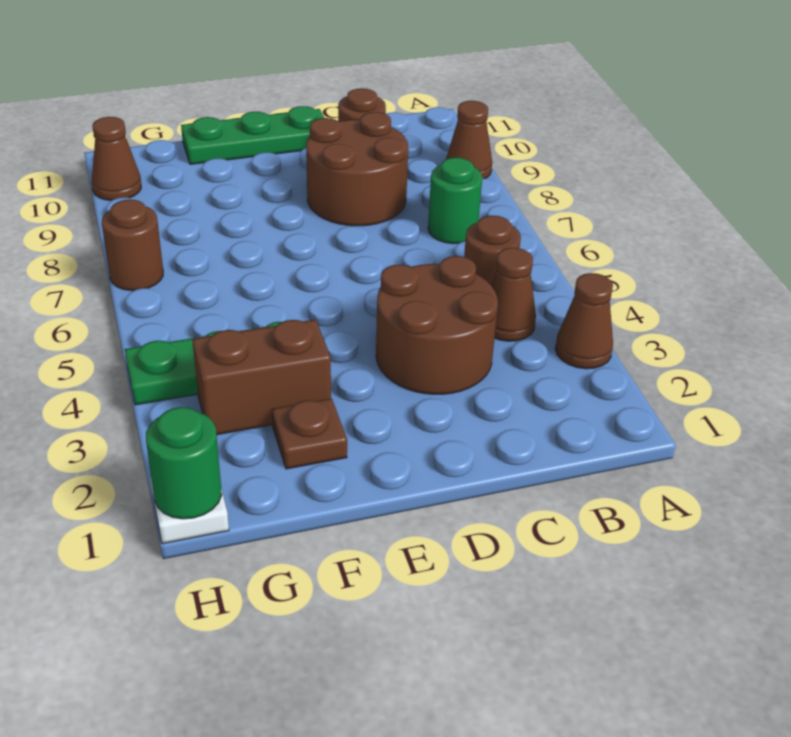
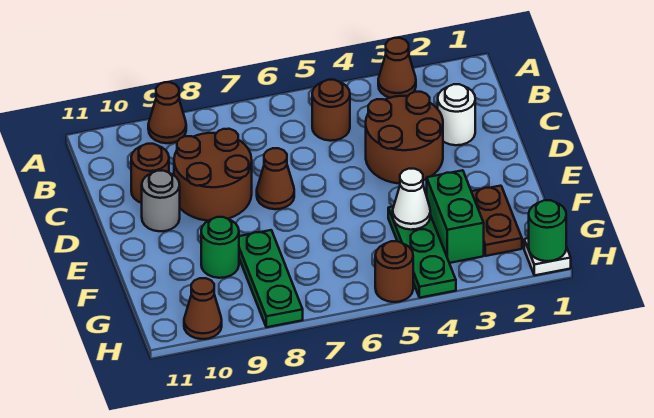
brown cone B4 level 1 -> brown cone D7 level 1
green round brick B7 level 1 -> green round brick F9 level 1
none -> white round brick C2 level 1
none -> grey round brick D10 level 1
green plate D11:F11 level 1 -> green plate F8:H8 level 1
brown plate F2 level 1 -> brown plate F2:G2 level 1
brown brick F3:G3 level 1 -> green brick F3:G3 level 1
none -> white cone F4 level 2
brown round brick H7 level 1 -> brown round brick H5 level 1

